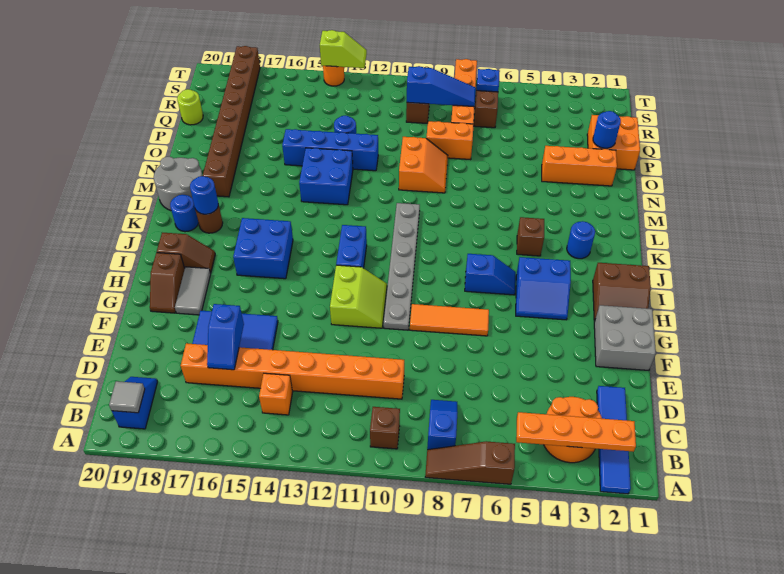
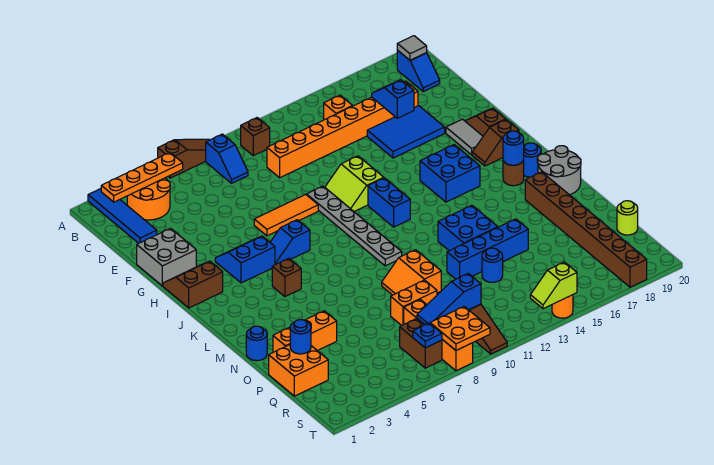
blue round brick K3 level 1 -> blue round brick N1 level 1
none -> orange plate S8:T9 level 2

